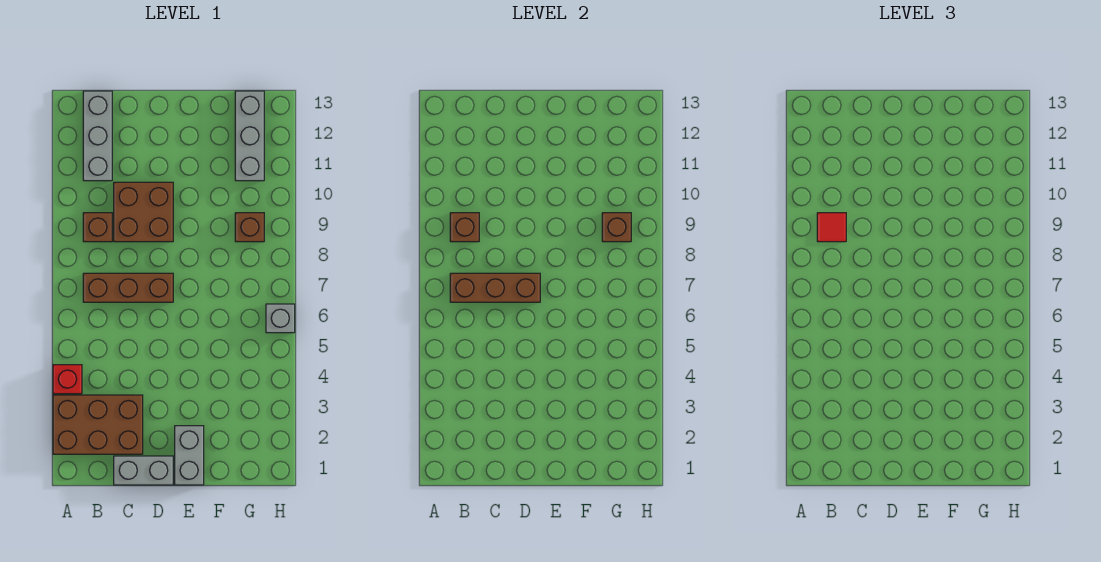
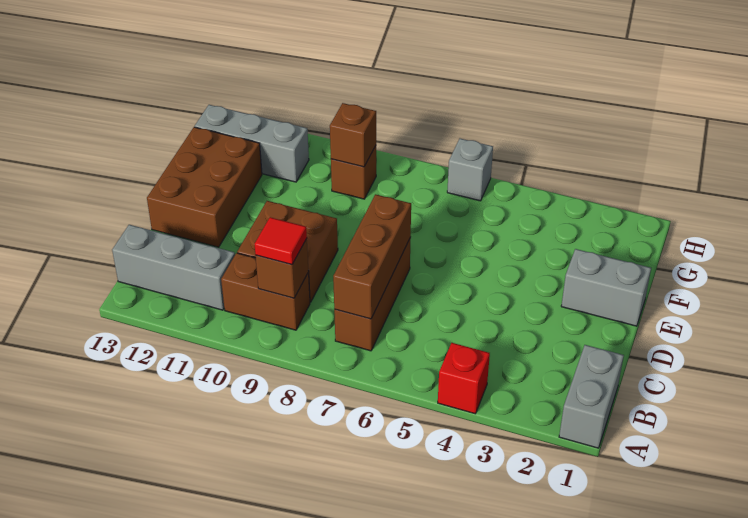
brown brick A2:C3 level 1 -> brown brick D12:F13 level 1
brown brick B9 level 1 -> brown brick B9:B10 level 1
grey brick C1:D1 level 1 -> grey brick A1:B1 level 1

